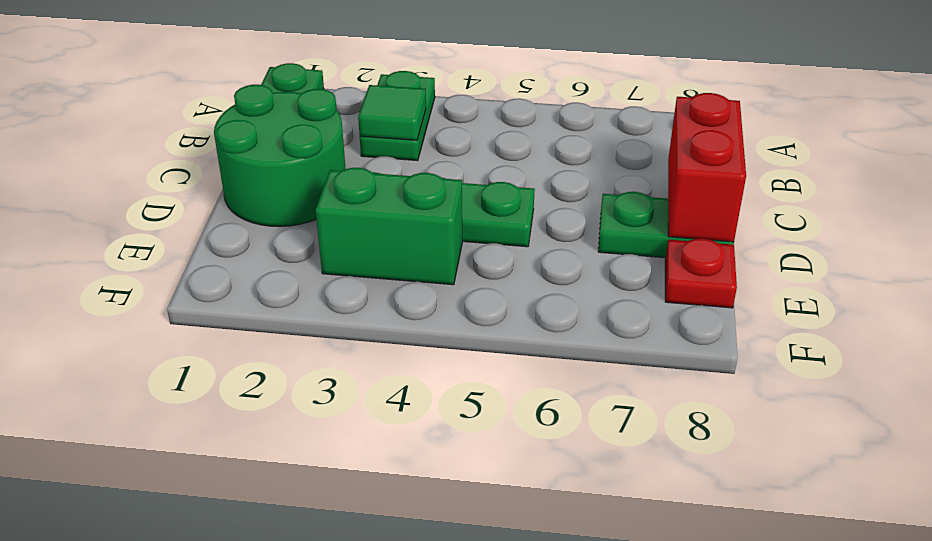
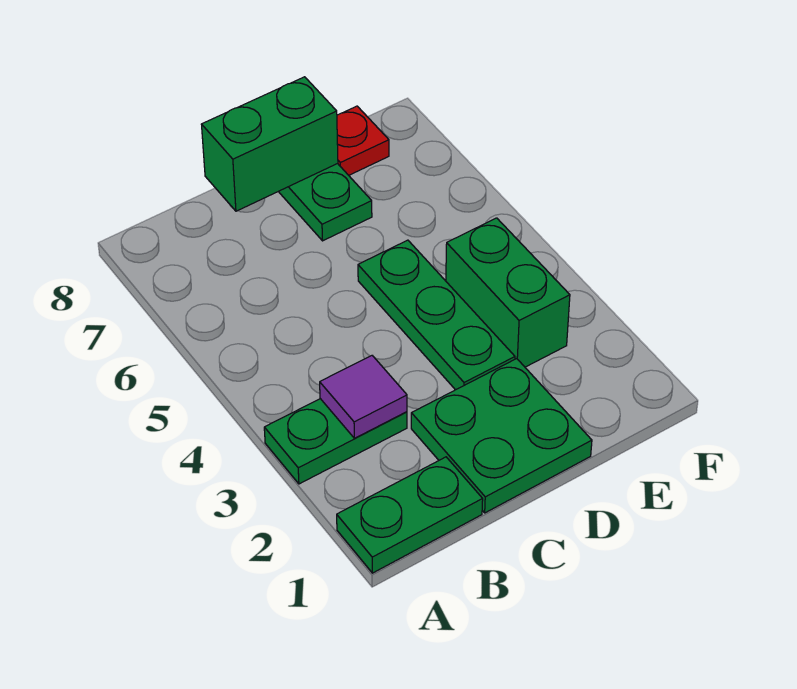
green tile B3 level 2 -> purple tile B3 level 2
green round brick C1:D2 level 1 -> green plate C1:D2 level 1
red brick C8:D8 level 2 -> green brick C8:D8 level 2

